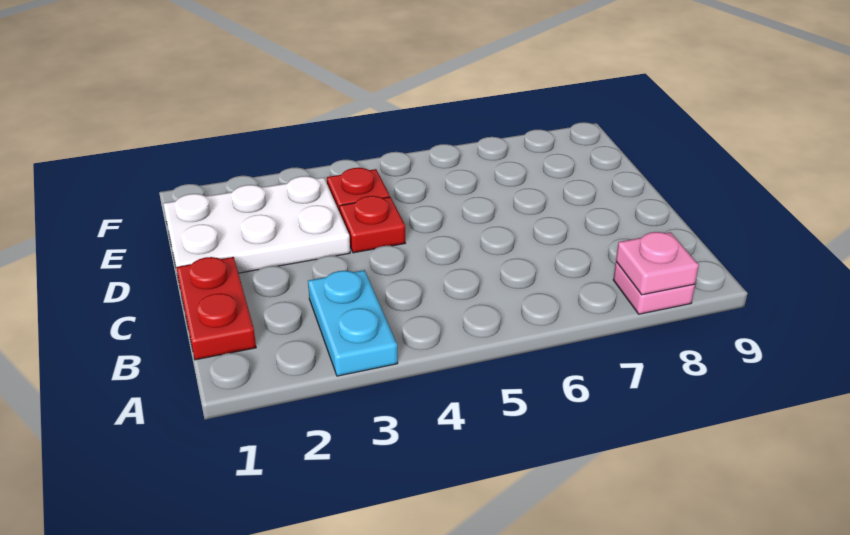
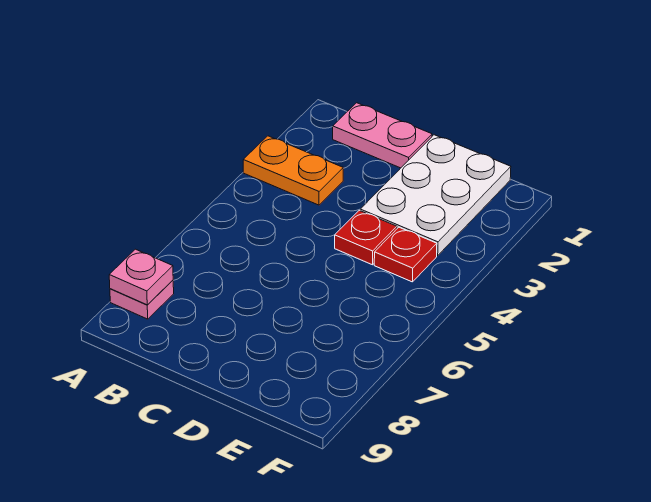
cyan plate A3:B3 level 1 -> orange plate A3:B3 level 1
red plate B1:C1 level 1 -> pink plate B1:C1 level 1

